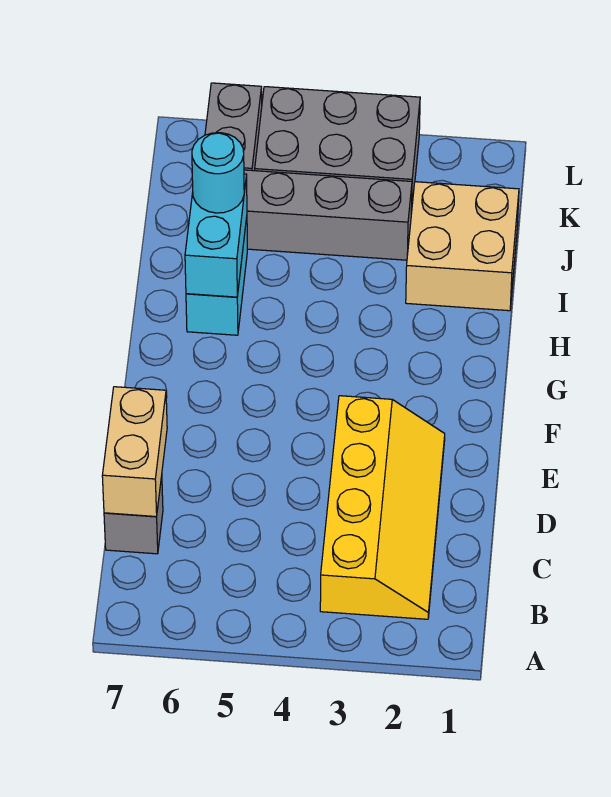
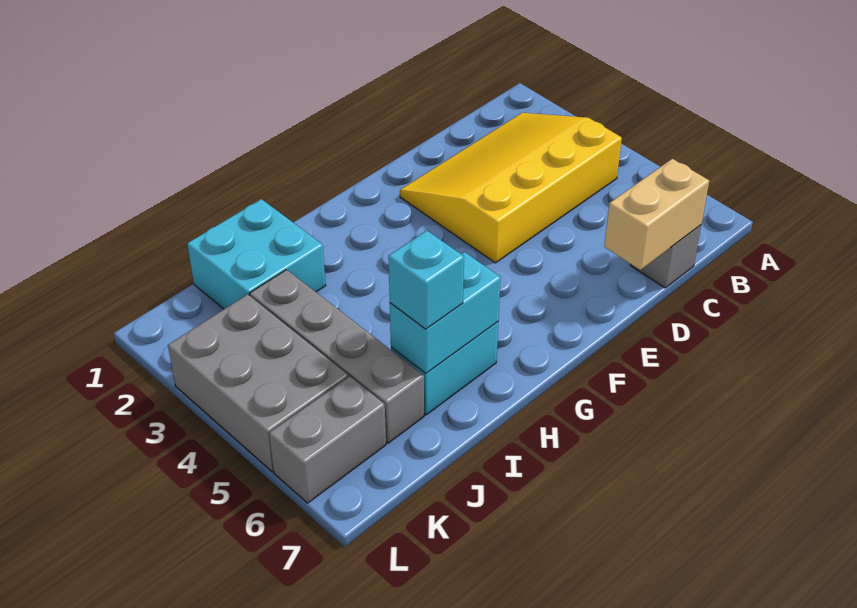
yellow slope B2:E3 level 1 top 3 -> yellow slope B2:E4 level 1 top 4
tan brick I1:J2 level 1 -> cyan brick I1:J2 level 1
cyan round brick I6 level 3 -> cyan brick I6 level 3

